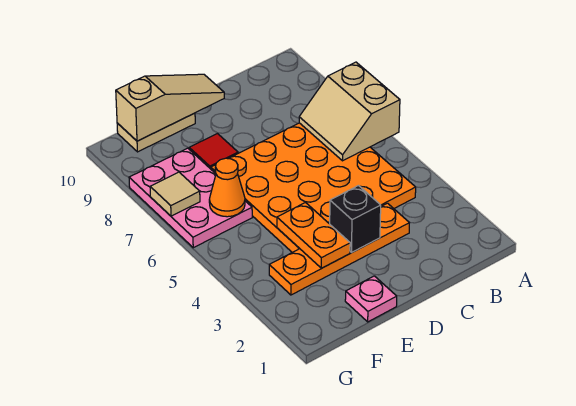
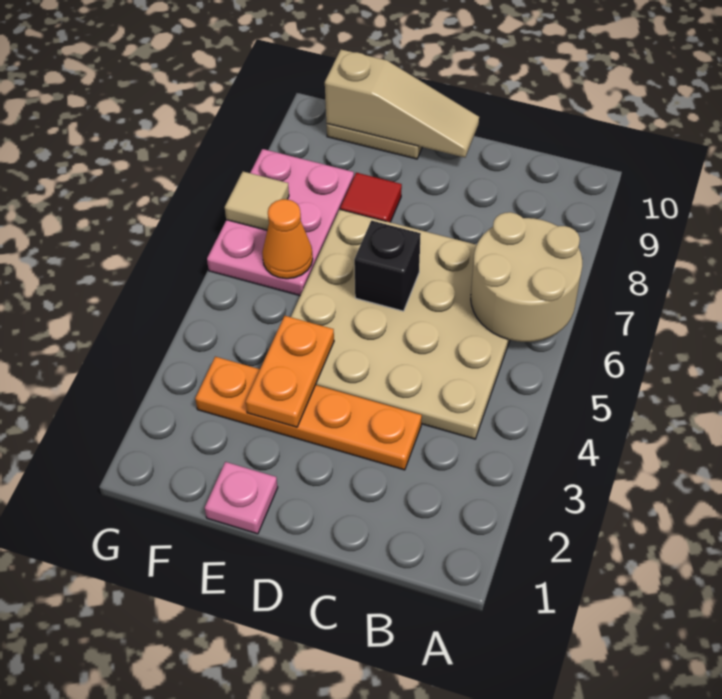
tan slope A6:B7 level 2 top A -> tan round brick A6:B7 level 2
orange plate B4:E7 level 1 -> tan plate B4:E7 level 1
black brick D3 level 2 -> black brick D6 level 2

